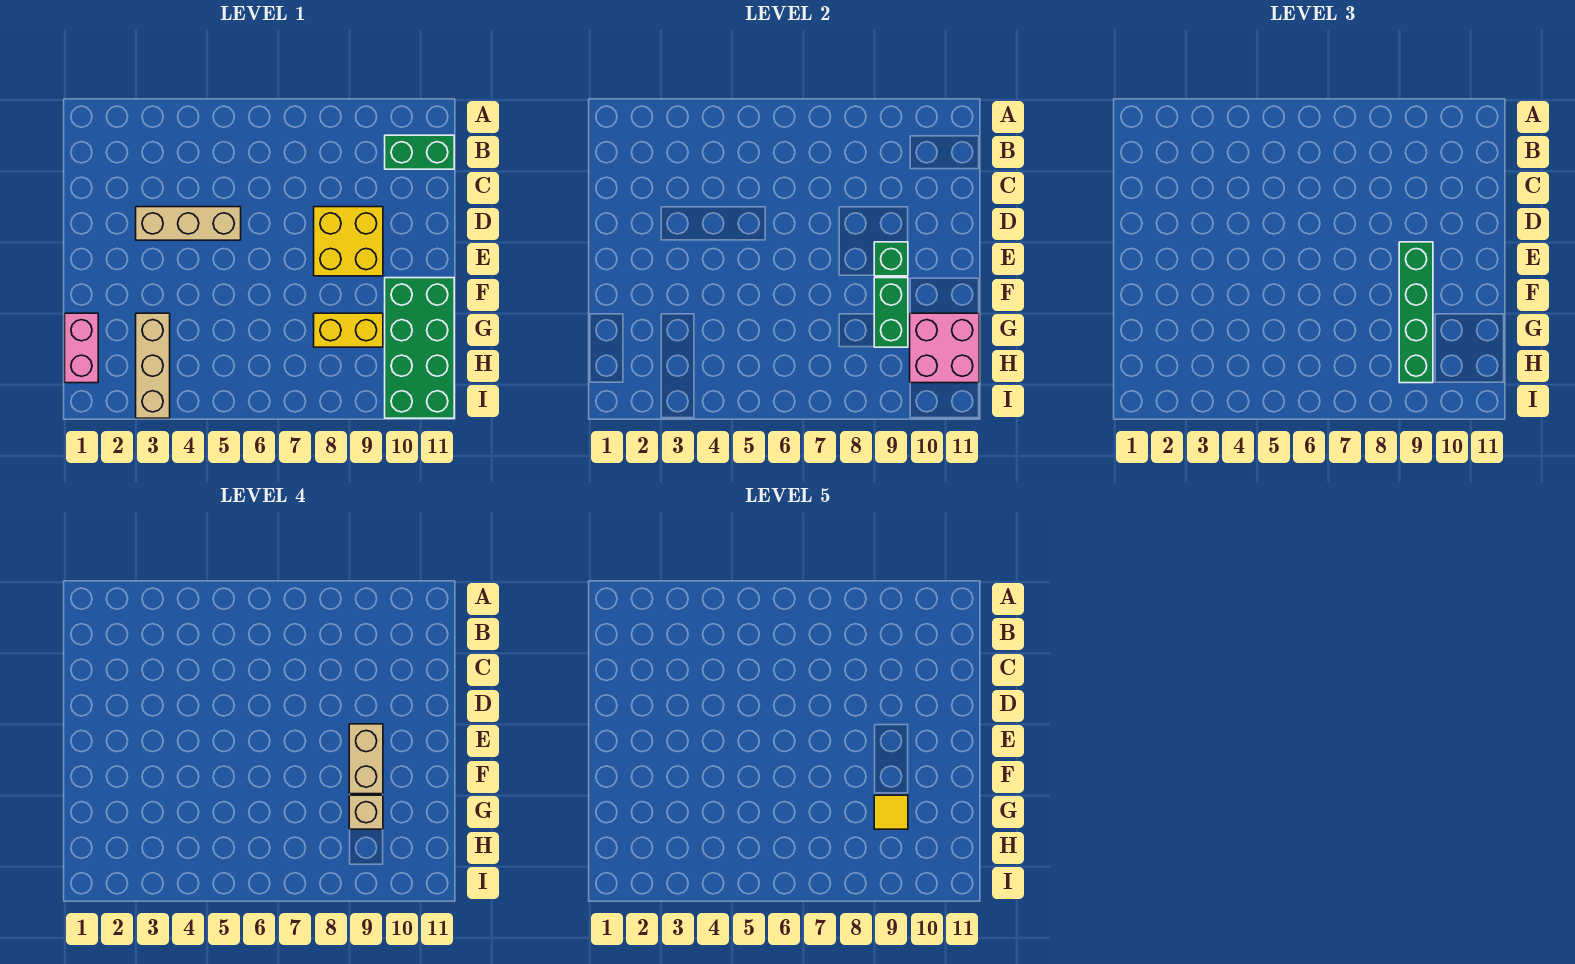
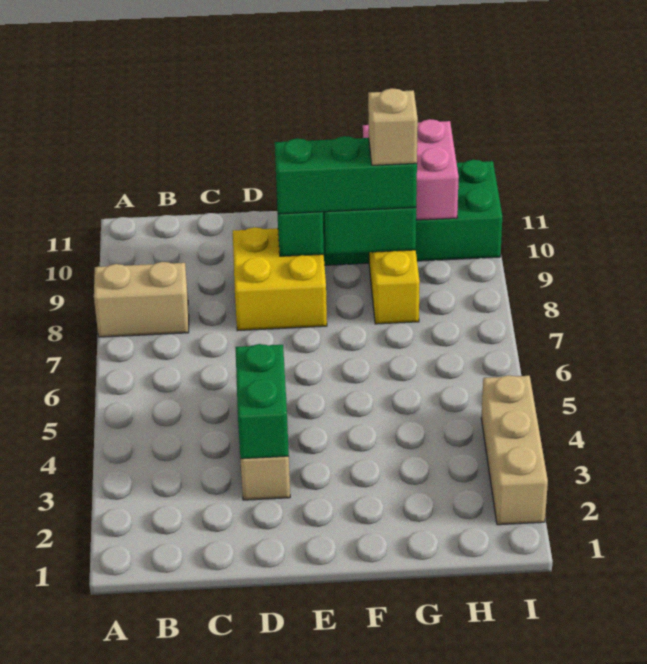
green brick B10:B11 level 1 -> green brick D3:D4 level 2
green brick E9:H9 level 3 -> green brick E9:G9 level 3
tan brick E9:F9 level 4 -> tan brick A8:B8 level 1
pink brick G1:H1 level 1 -> none
tan brick G3:I3 level 1 -> tan brick I2:I4 level 1
yellow tile G9 level 5 -> none

